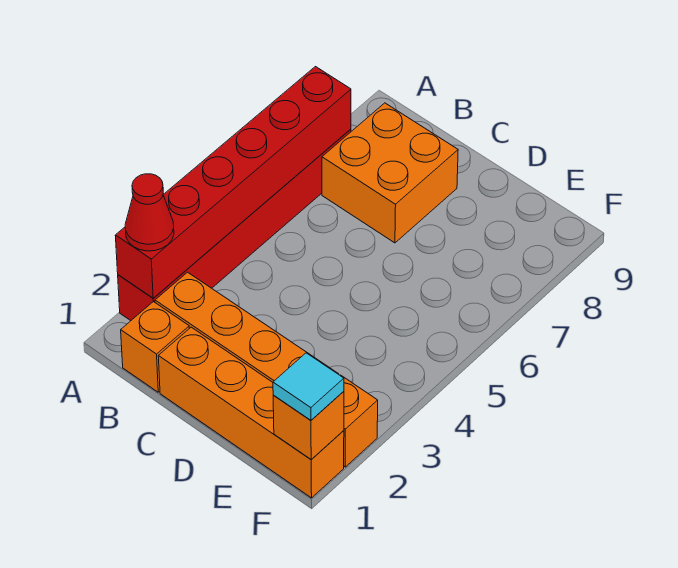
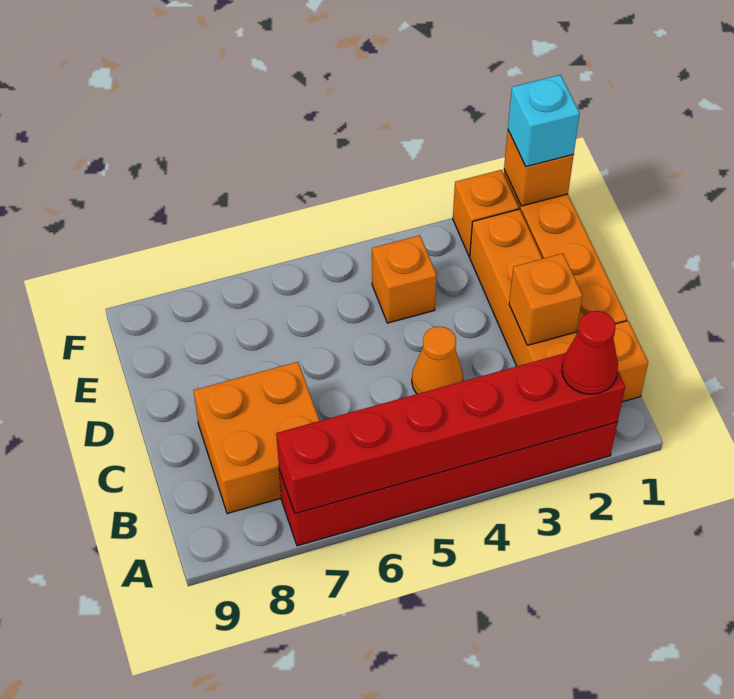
none -> orange brick C2 level 2
none -> orange cone C4 level 1
none -> orange brick E4 level 1
cyan tile F1 level 3 -> cyan brick F1 level 3

